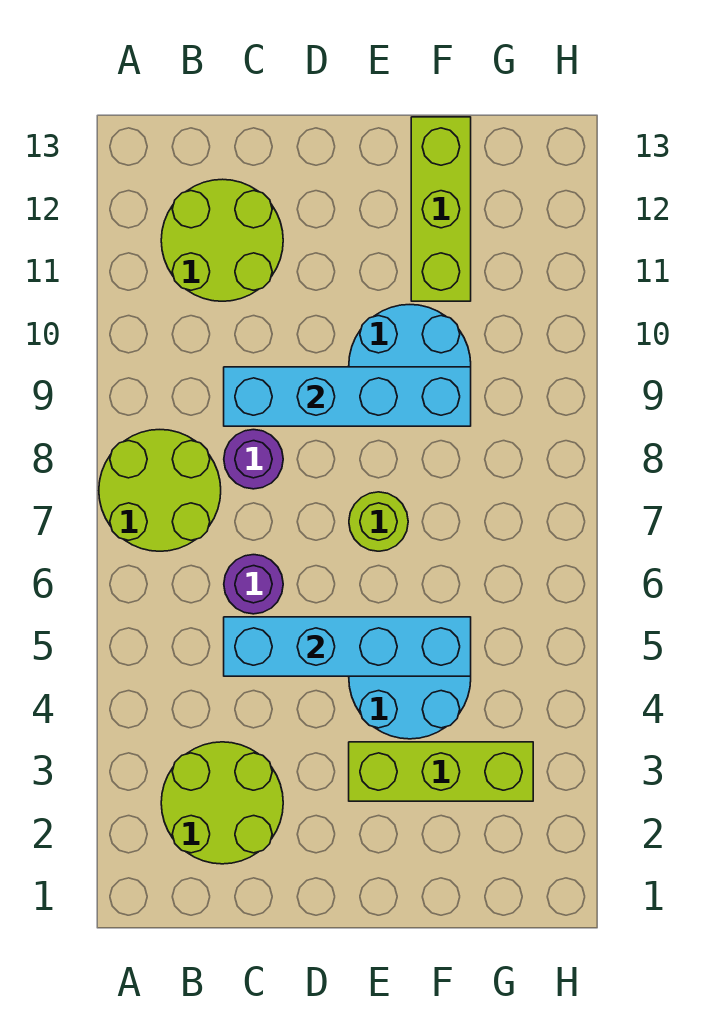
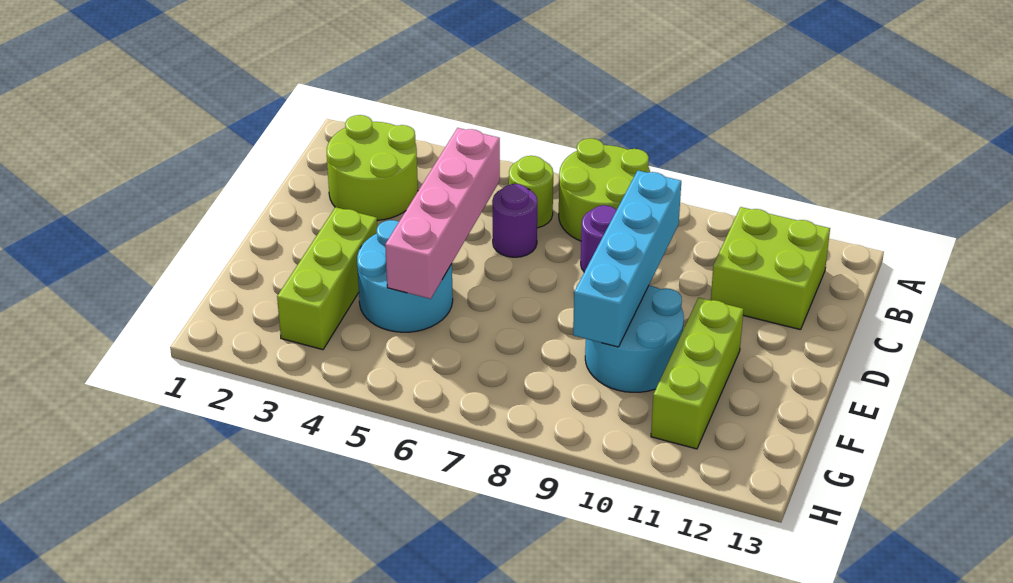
lime round brick B11:C12 level 1 -> lime brick B11:C12 level 1
cyan brick C5:F5 level 2 -> pink brick C5:F5 level 2
lime round brick E7 level 1 -> lime round brick B6 level 1
lime brick F11:F13 level 1 -> lime brick E11:G11 level 1

